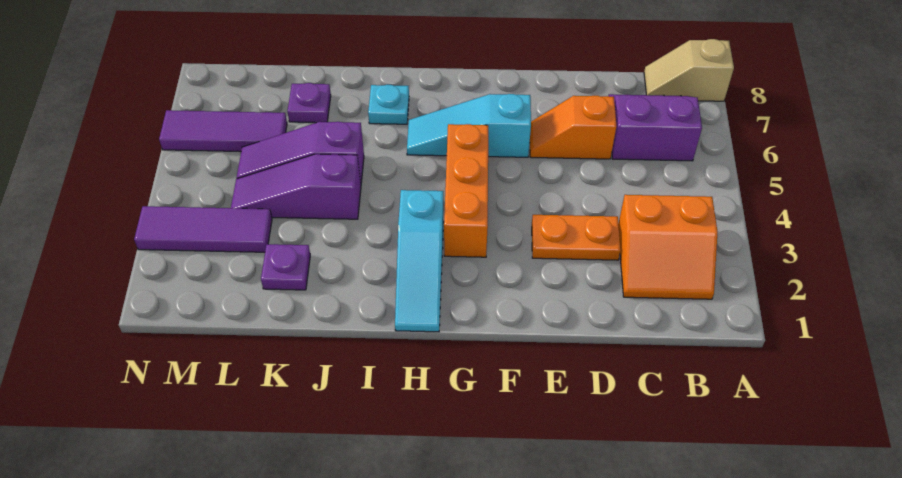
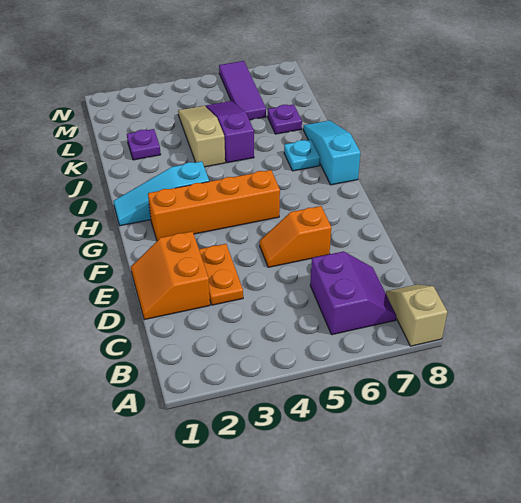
orange slope B2:C3 level 1 top 3 -> orange slope D1:E2 level 1 top 2
orange slope D6:E6 level 1 top D -> orange slope E5:E6 level 1 top 6
cyan slope F6:H6 level 1 top F -> cyan slope H8:J8 level 1 top H
orange brick G3:G5 level 1 -> orange brick G2:G5 level 1
purple slope J4:L4 level 1 top J -> tan slope J4:L4 level 1 top J
purple tile L3:N3 level 1 -> none

